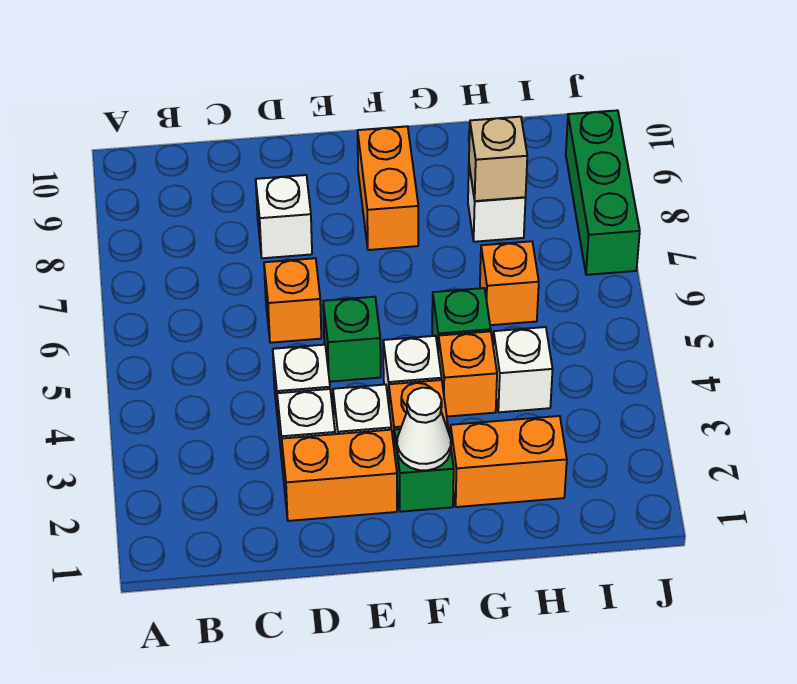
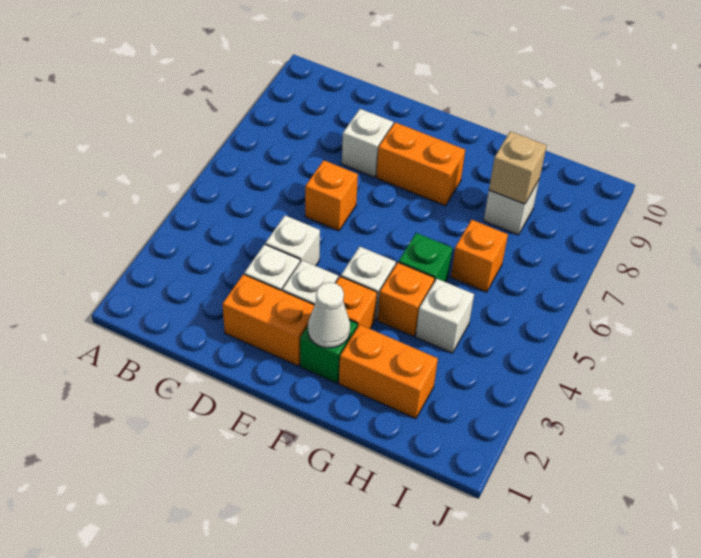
green brick E5 level 1 -> none
orange brick F8:F9 level 1 -> orange brick E8:F8 level 1
green brick J7:J9 level 1 -> none

